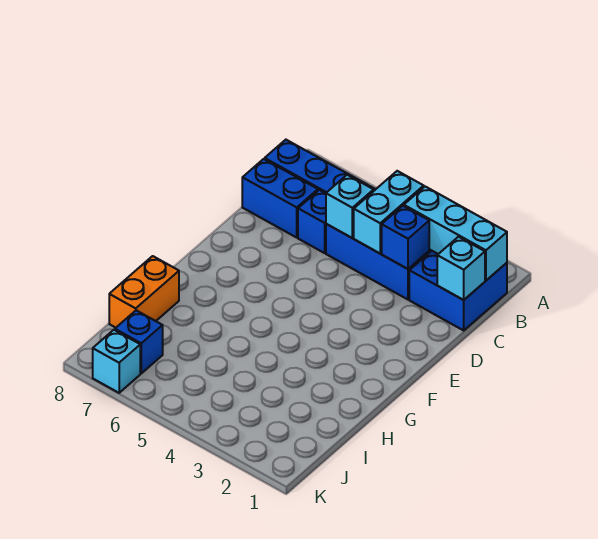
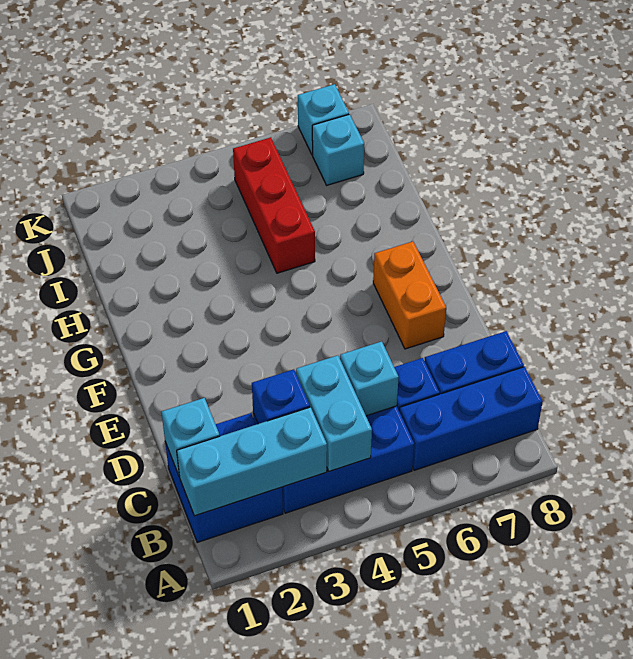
none -> red brick H5:J5 level 1
orange brick H8:I8 level 1 -> orange brick E7:F7 level 1
blue brick J7 level 1 -> cyan brick J7 level 1

